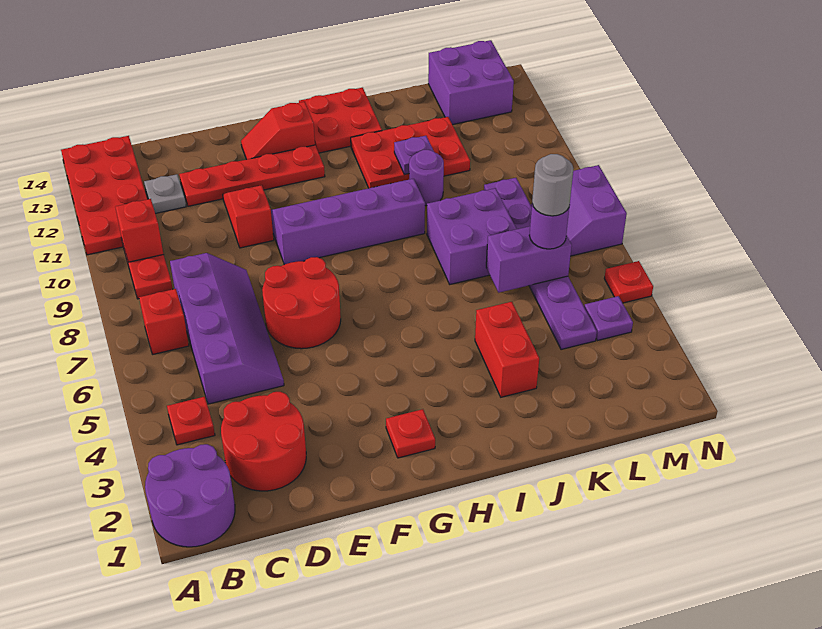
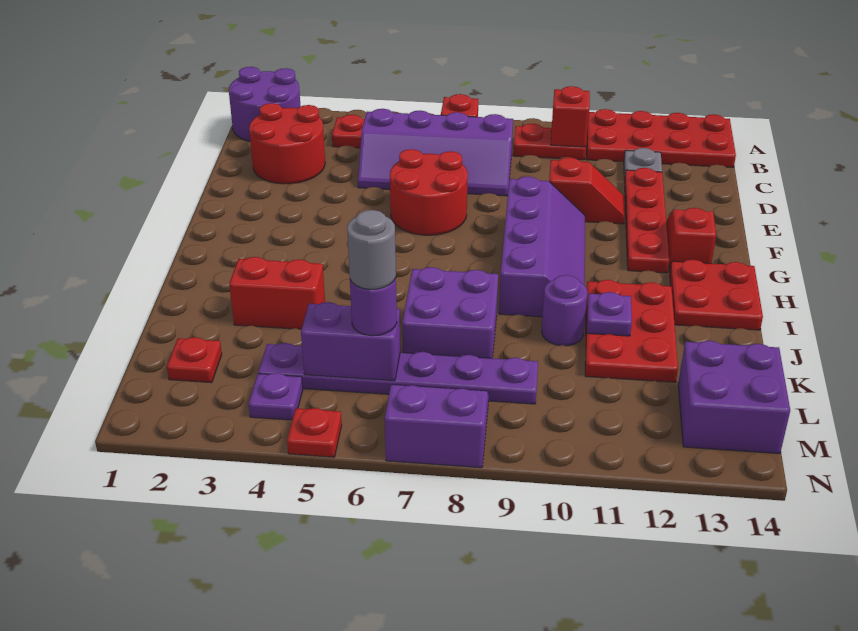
red plate G2 level 1 -> red plate L2 level 1
purple brick K6:L6 level 2 -> purple brick L5:L6 level 2

